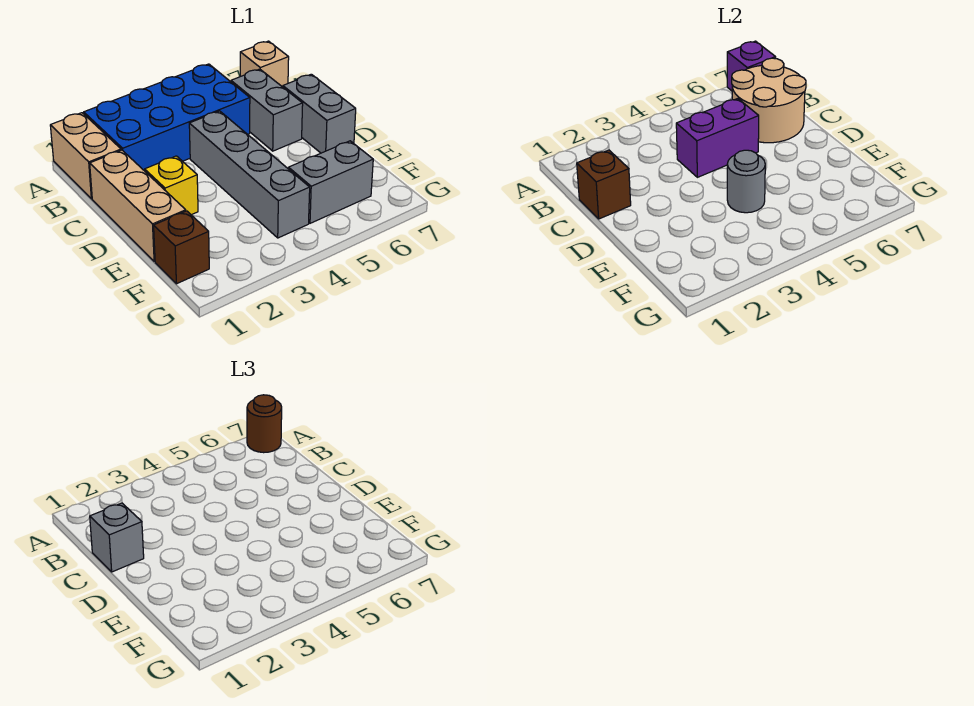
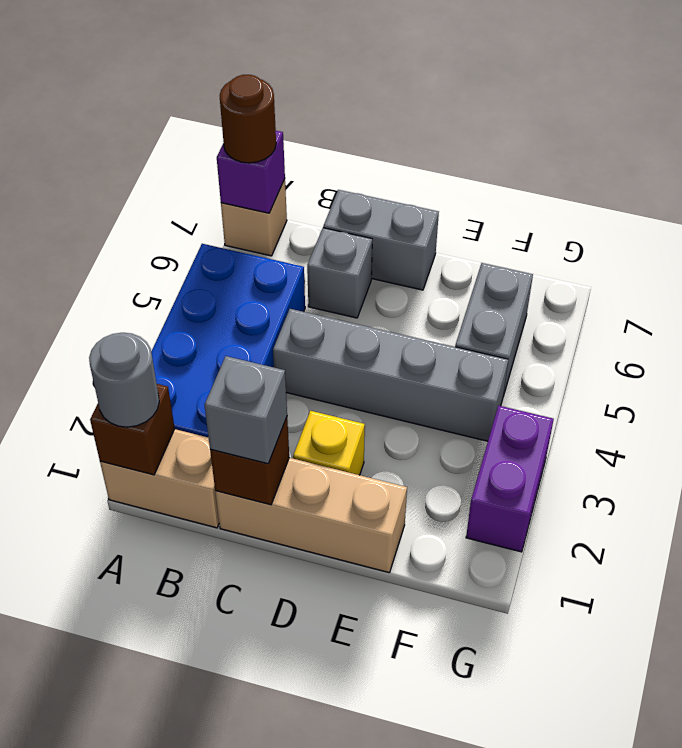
grey brick B6:C6 level 1 -> grey brick C6 level 1
tan round brick B6:C7 level 2 -> none
purple brick C4:C5 level 2 -> purple brick G2:G3 level 1
grey round brick E4 level 2 -> grey round brick A1 level 3
brown brick F1 level 1 -> brown brick A1 level 2

